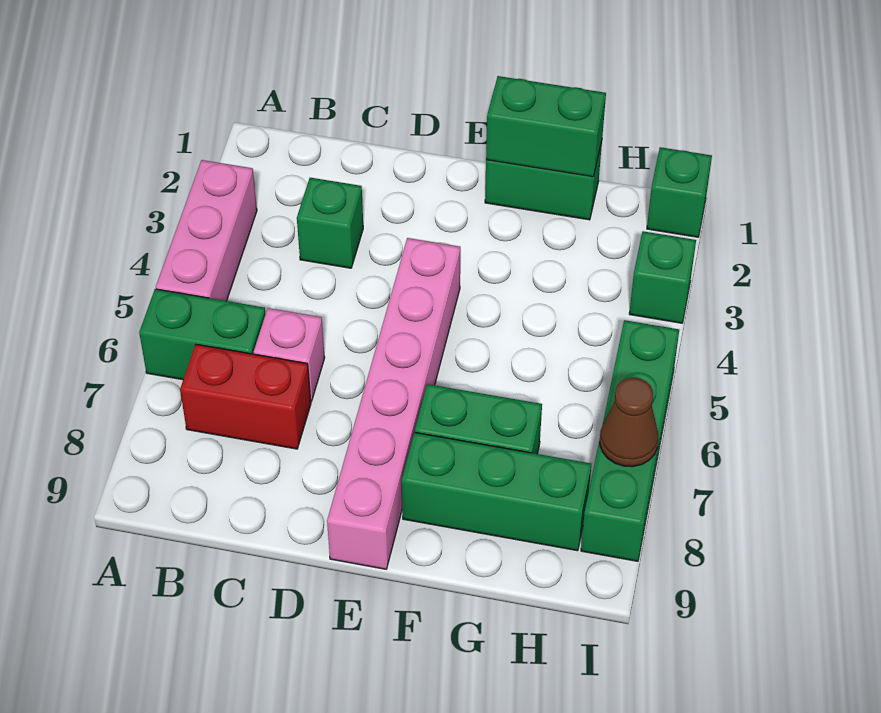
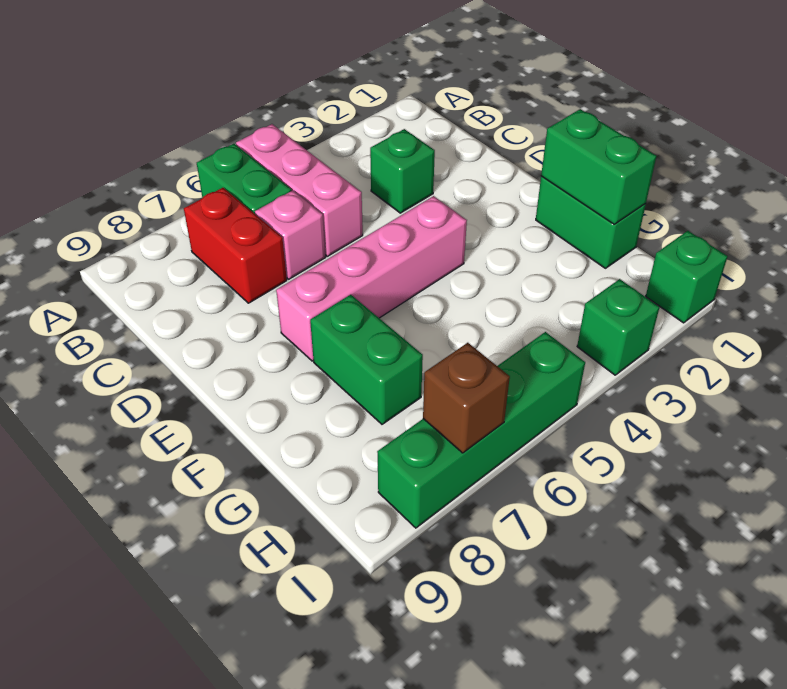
pink brick A3:A5 level 1 -> pink brick A5:C5 level 1
pink brick E4:E9 level 1 -> pink brick E4:E7 level 1
green brick F8:H8 level 1 -> none
brown cone I7 level 2 -> brown brick I7 level 2

